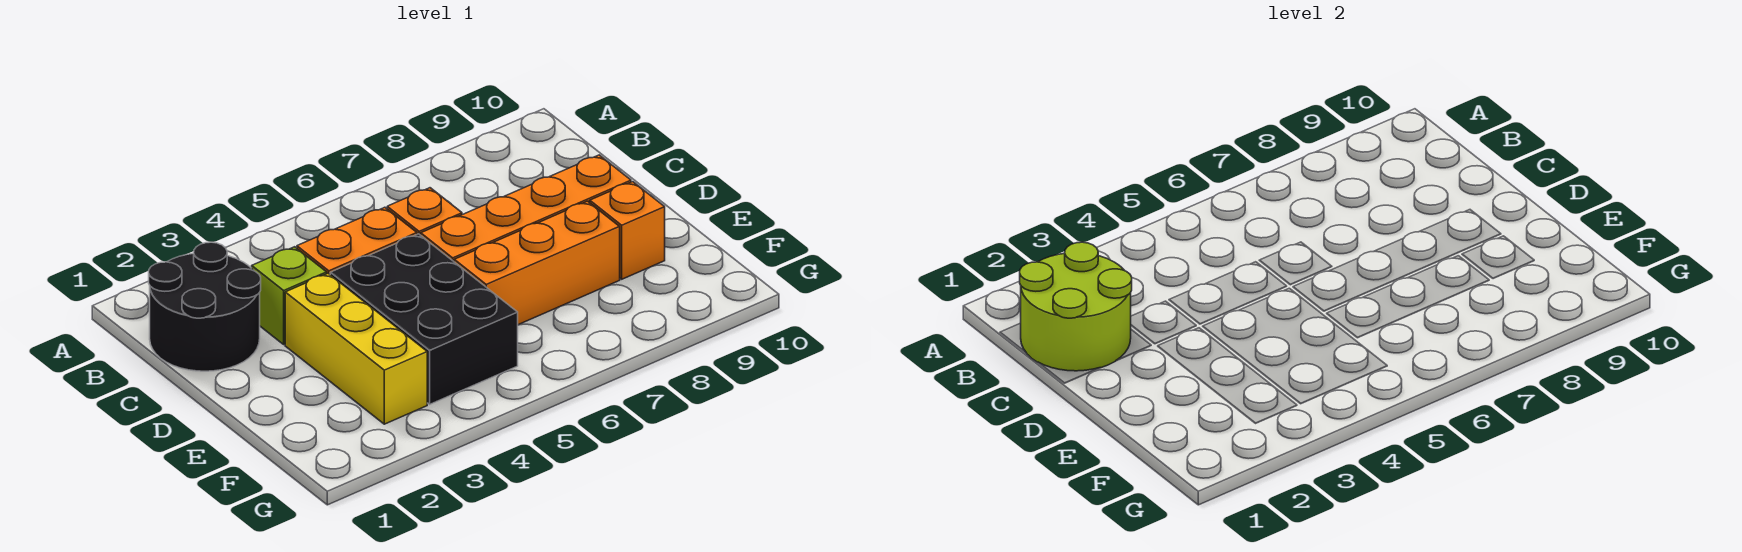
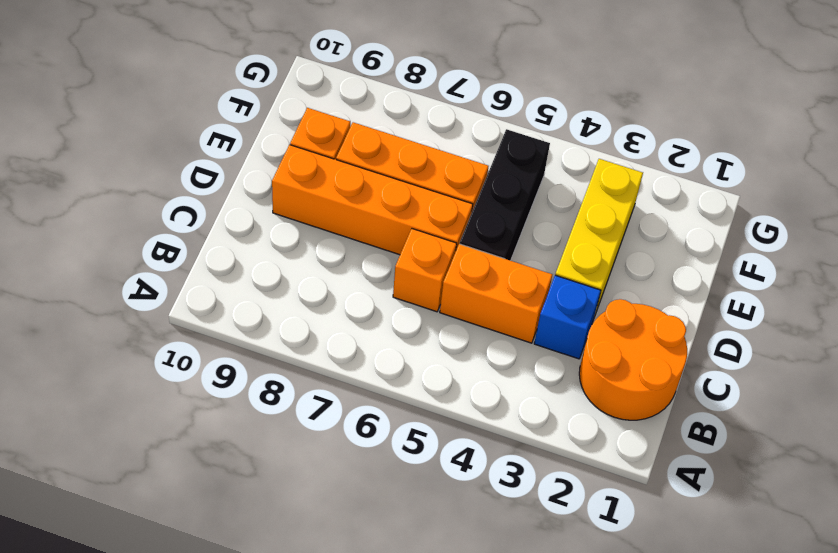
black round brick B1:C2 level 1 -> orange round brick B1:C2 level 1
lime round brick B1:C2 level 2 -> none
lime brick C3 level 1 -> blue brick C3 level 1
black brick D4:F5 level 1 -> black brick D5:F5 level 1

